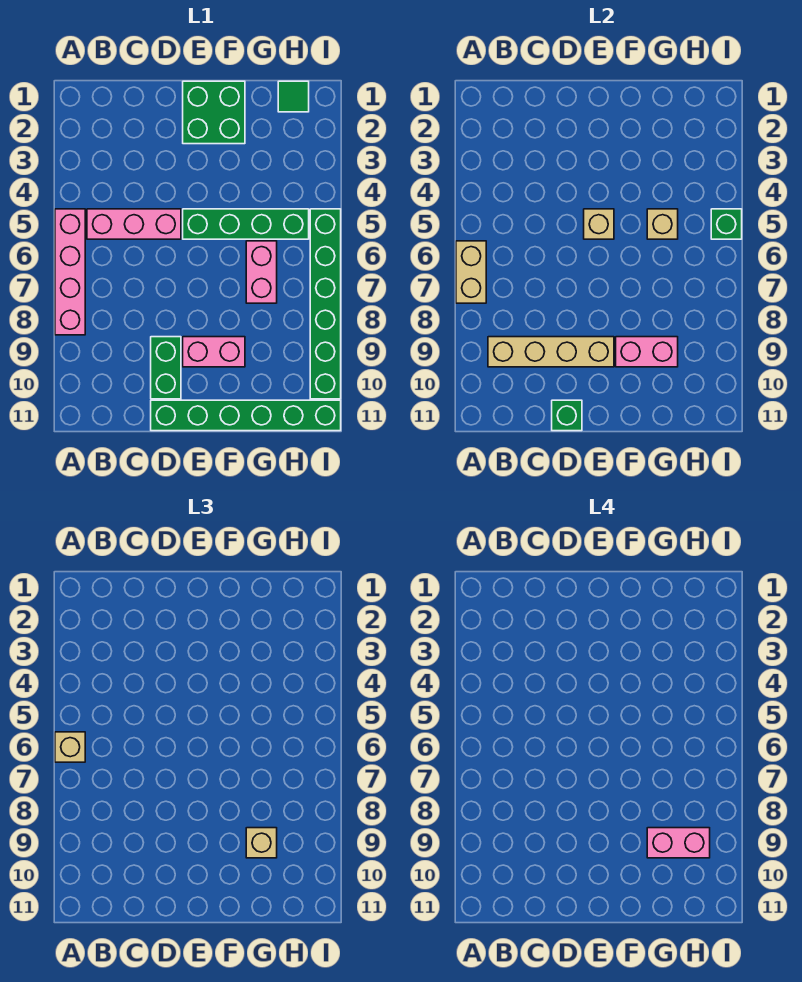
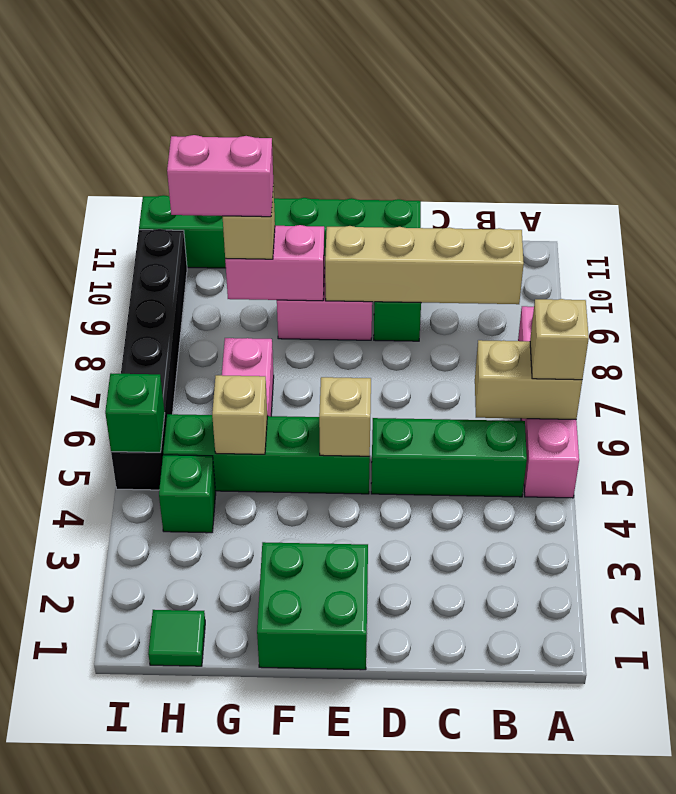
tan brick A6:A7 level 2 -> tan brick A6:B6 level 2
pink brick B5:D5 level 1 -> green brick B5:D5 level 1
green brick D11 level 2 -> green brick H4 level 1
green brick I5:I10 level 1 -> black brick I5:I10 level 1

